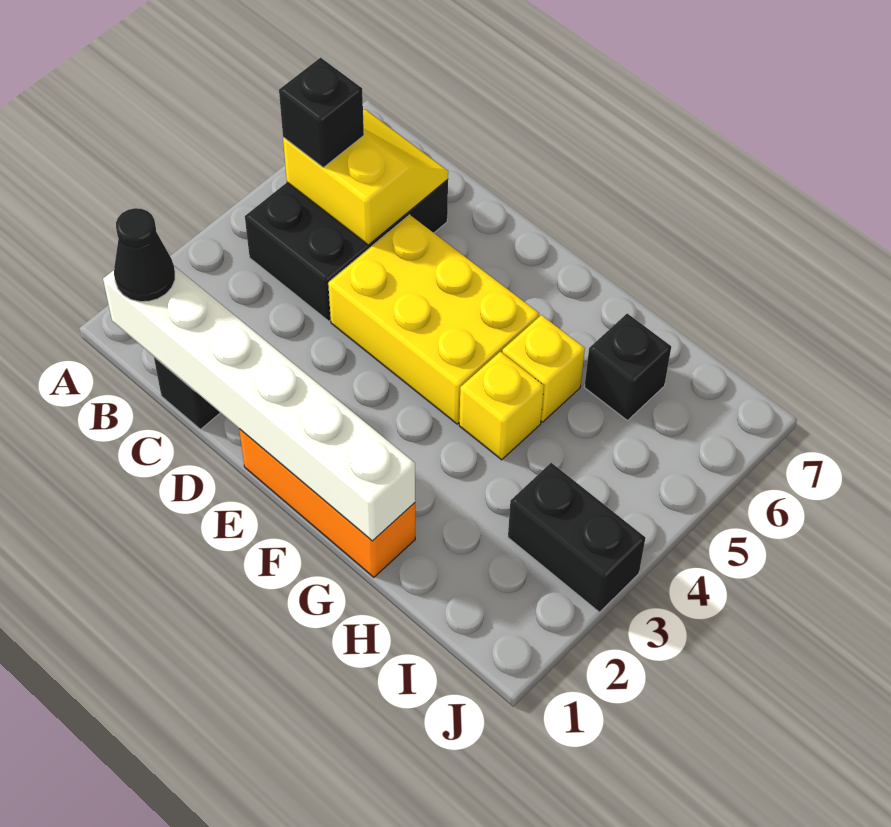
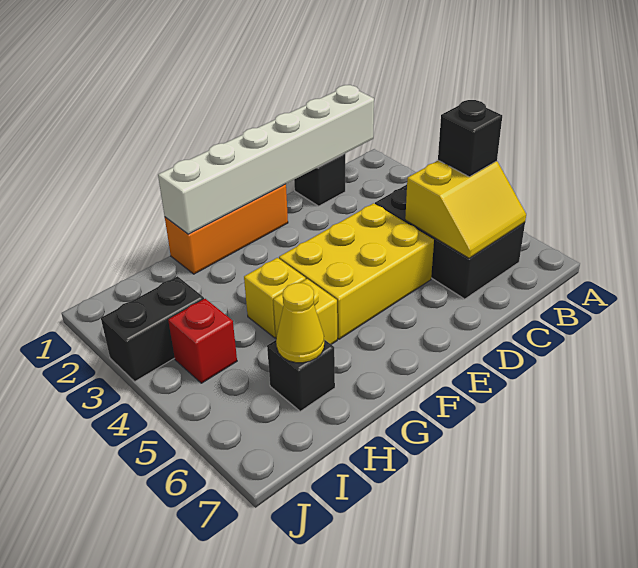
black cone B1 level 3 -> none
none -> yellow cone H6 level 2
none -> red brick I4 level 1

